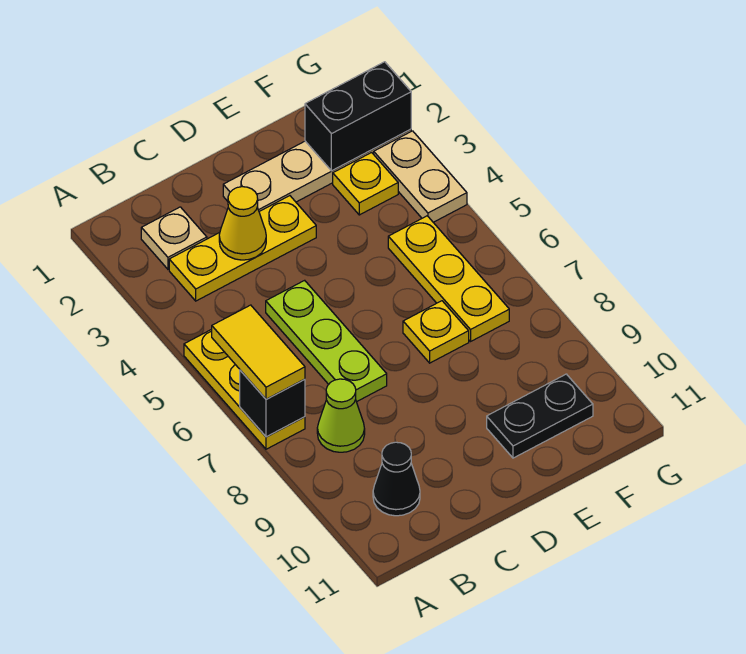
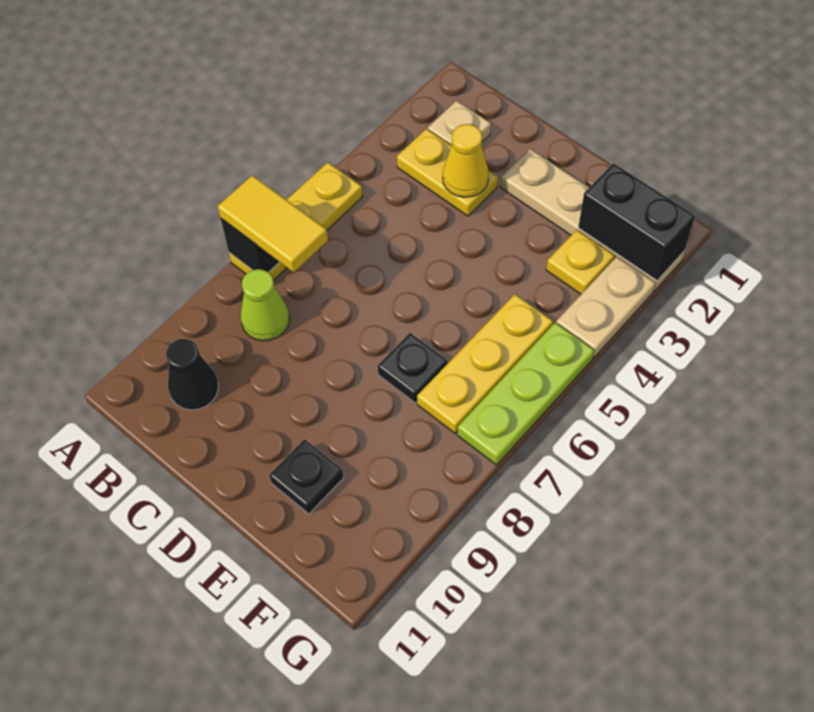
yellow tile A6:A7 level 3 -> yellow tile A7:B7 level 3
yellow plate B3:D3 level 1 -> yellow plate B3:C3 level 1
lime plate C5:C7 level 1 -> lime plate G5:G7 level 1
yellow plate E7 level 1 -> black plate E7 level 1
black plate E10:F10 level 1 -> black plate E10 level 1

